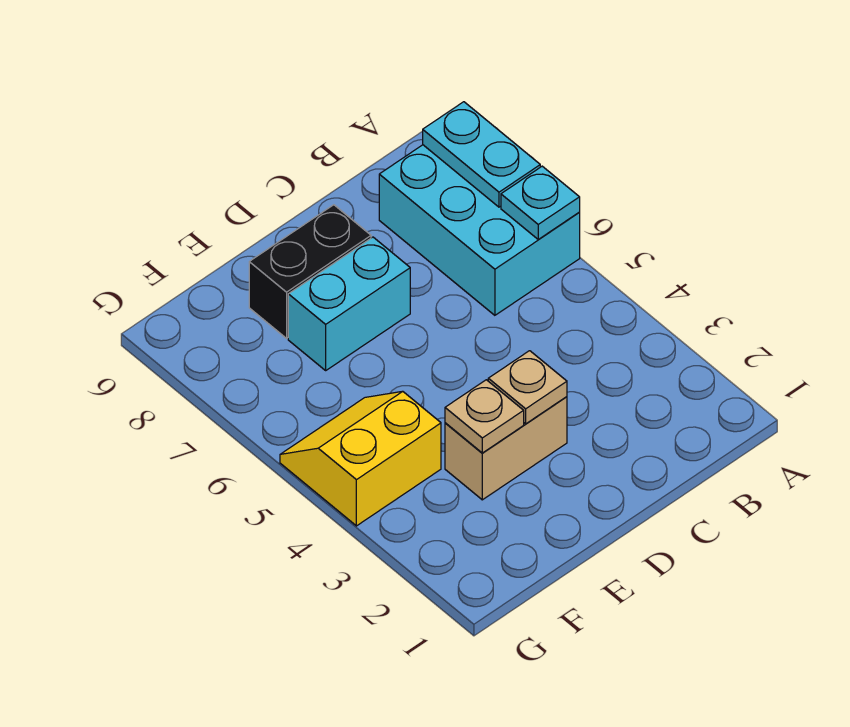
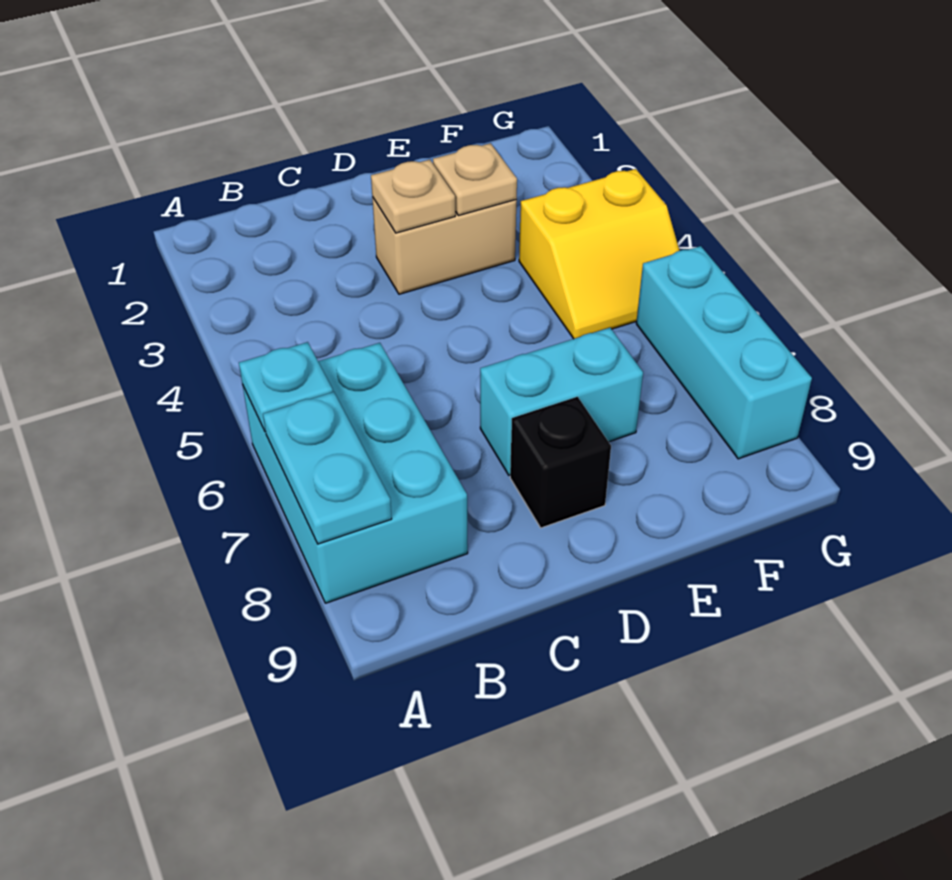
black brick D8:E8 level 1 -> black brick D8 level 1
none -> cyan brick G6:G8 level 1

